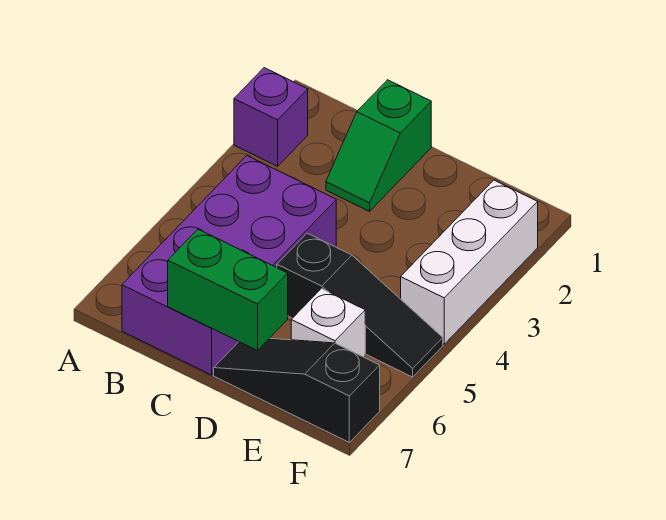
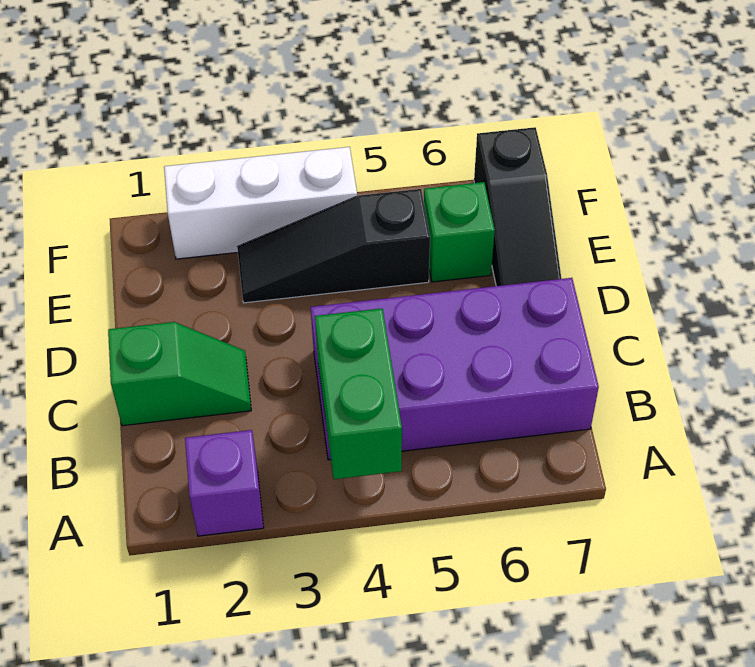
green brick C7:D7 level 2 -> green brick A4:B4 level 2
black slope D5:F5 level 1 top D -> black slope E3:E5 level 1 top 5
white brick E6 level 1 -> green brick E6 level 1

